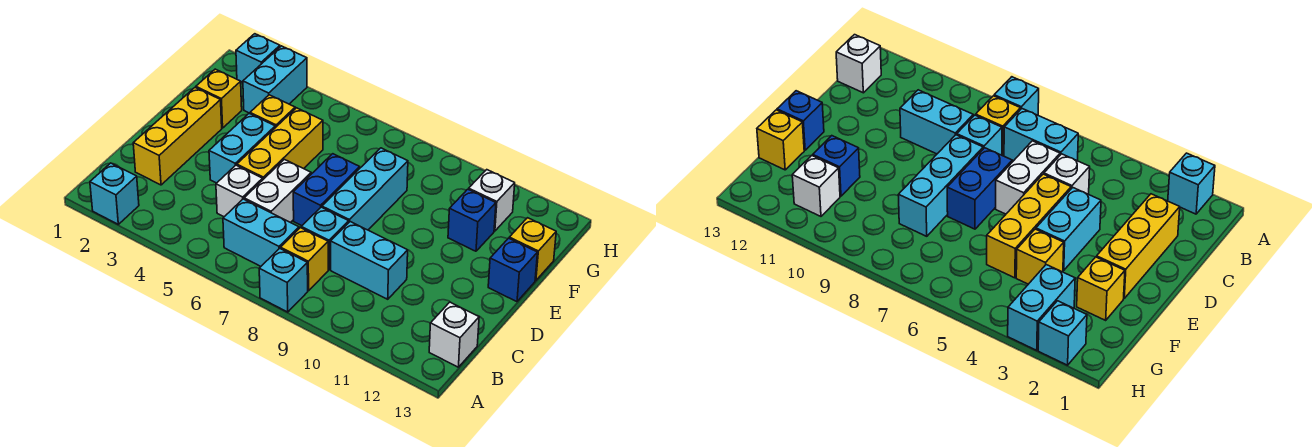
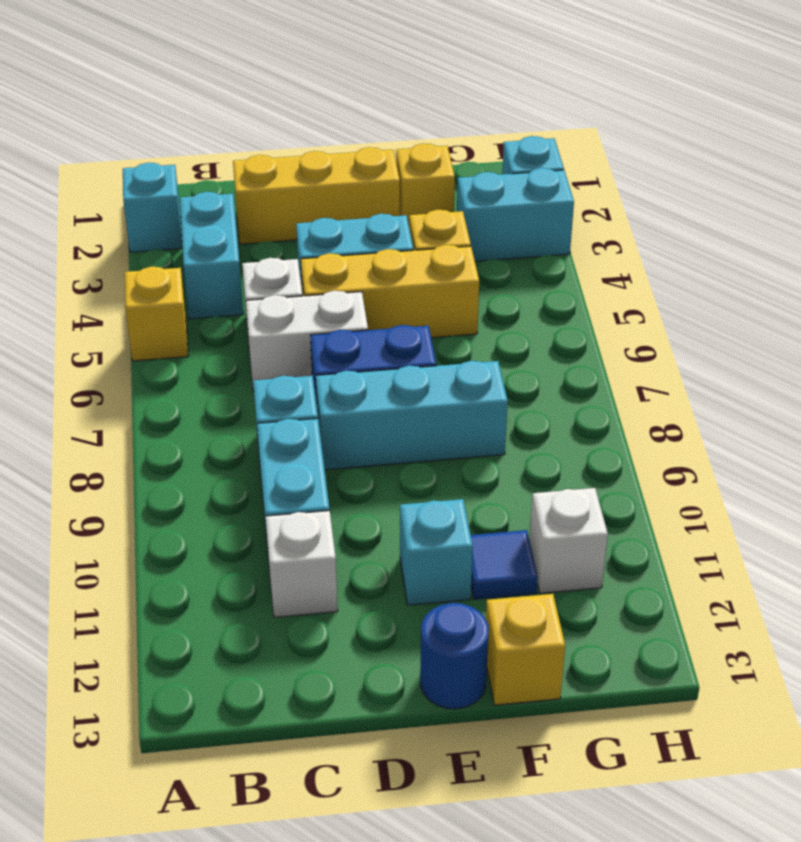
cyan brick A8 level 1 -> cyan brick E11 level 1
cyan brick B6:B7 level 1 -> cyan brick B3:B4 level 1
yellow brick B8 level 1 -> yellow brick A5 level 1
white brick B13 level 1 -> white brick C11 level 1
blue brick E13 level 1 -> blue round brick E13 level 1
blue brick F11 level 1 -> blue tile F11 level 1

